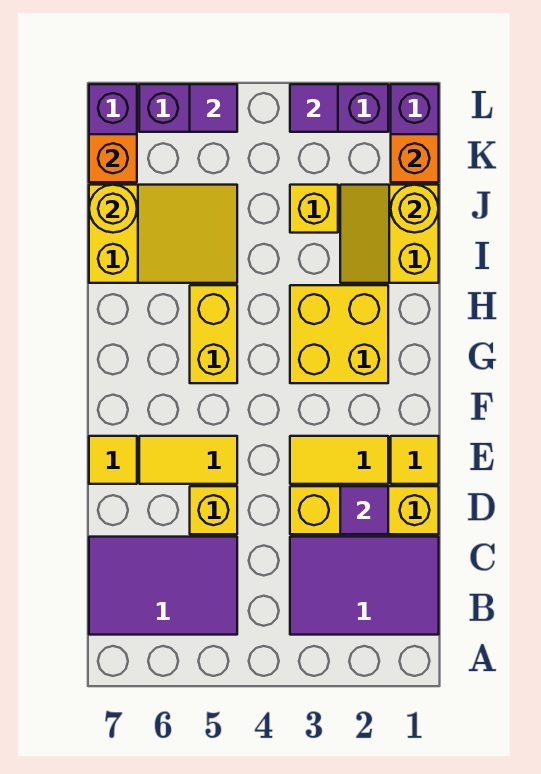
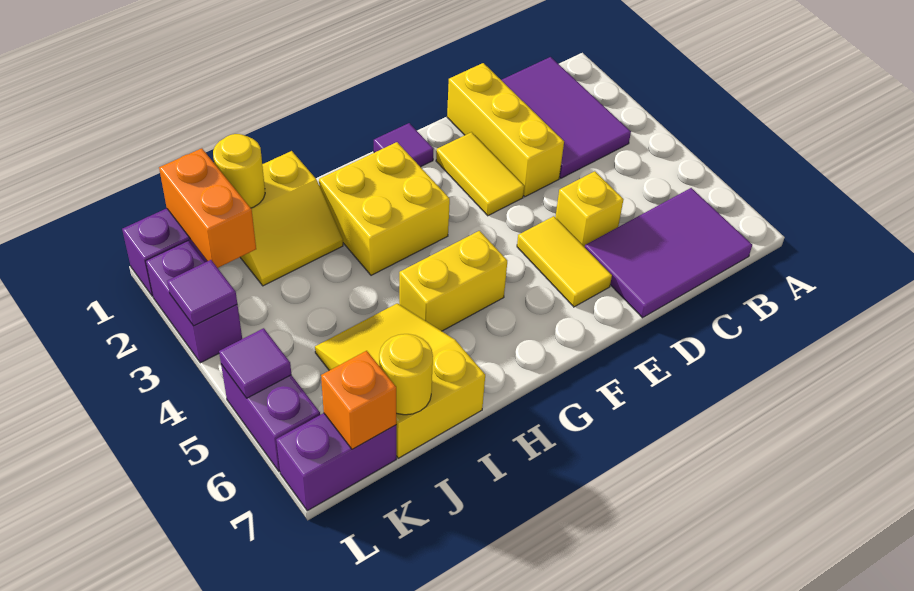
purple tile B5:C7 level 1 -> purple tile B6:D7 level 1
purple tile D2 level 2 -> purple tile F1 level 1
yellow tile E1 level 1 -> none
yellow tile E7 level 1 -> none
yellow brick J3 level 1 -> none
orange brick K1 level 2 -> orange brick K1:K2 level 2

